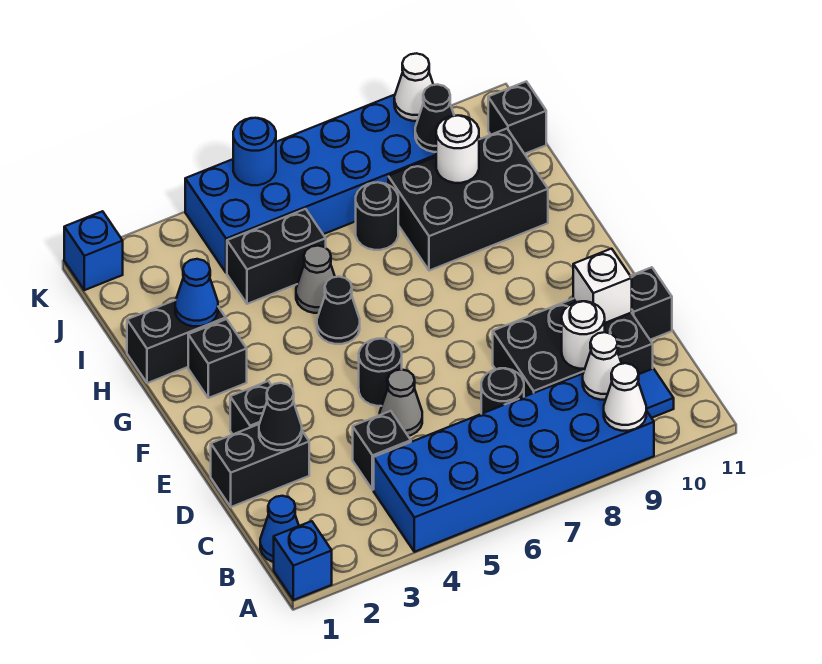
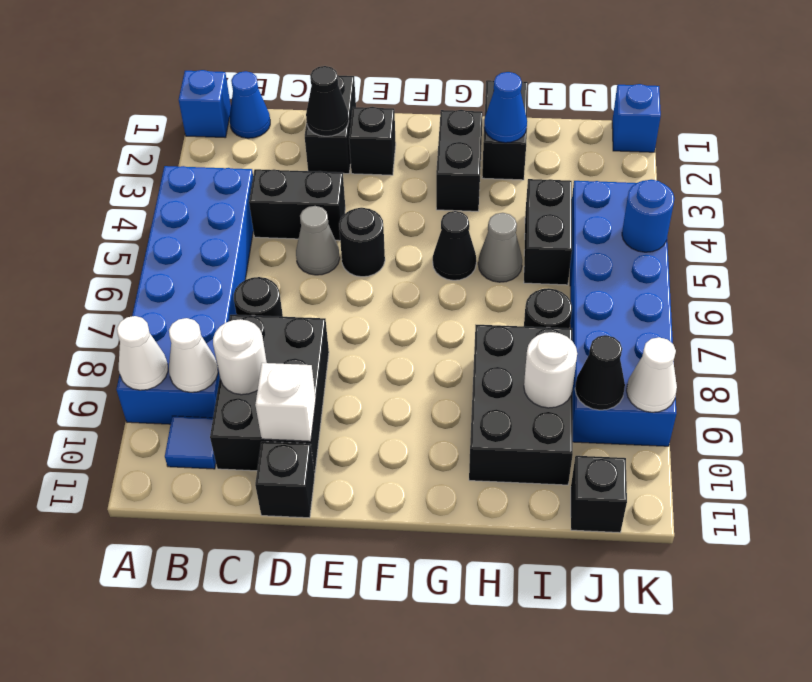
black brick C4 level 1 -> black brick C4:D4 level 1
black brick G2 level 1 -> black brick G2:G3 level 1

